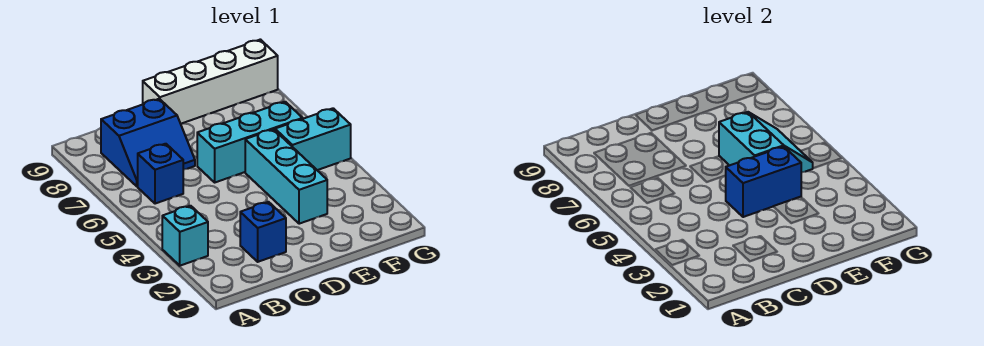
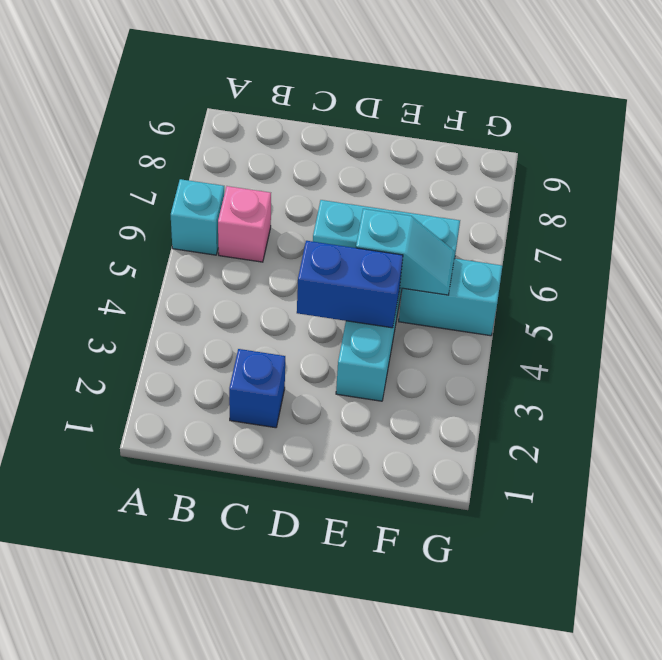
cyan brick A3 level 1 -> cyan brick A6 level 1
blue brick B6 level 1 -> pink brick B6 level 1
blue slope B7:C8 level 1 top 8 -> none
white brick D9:G9 level 1 -> none
cyan slope E5:F6 level 2 top E -> cyan slope E5:F5 level 2 top E

